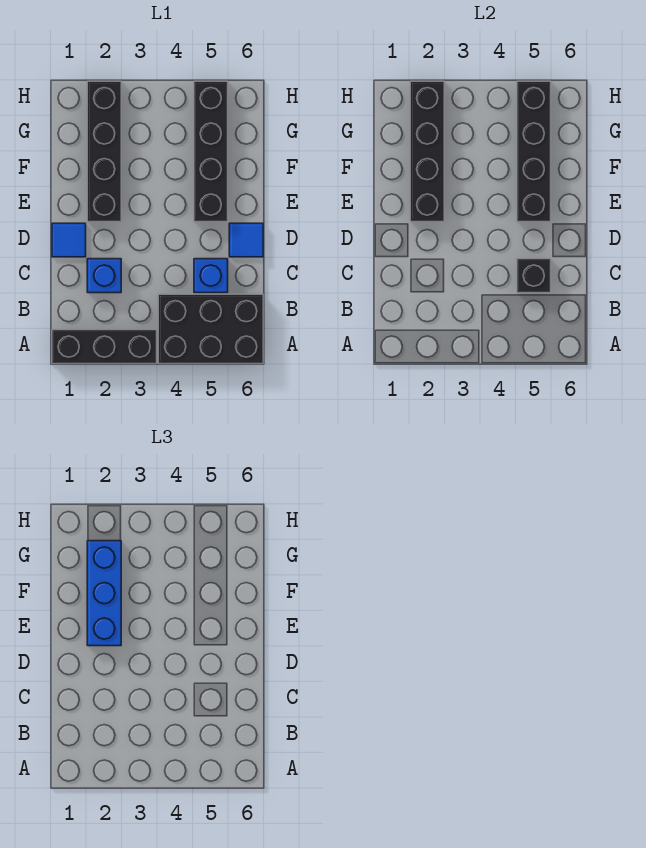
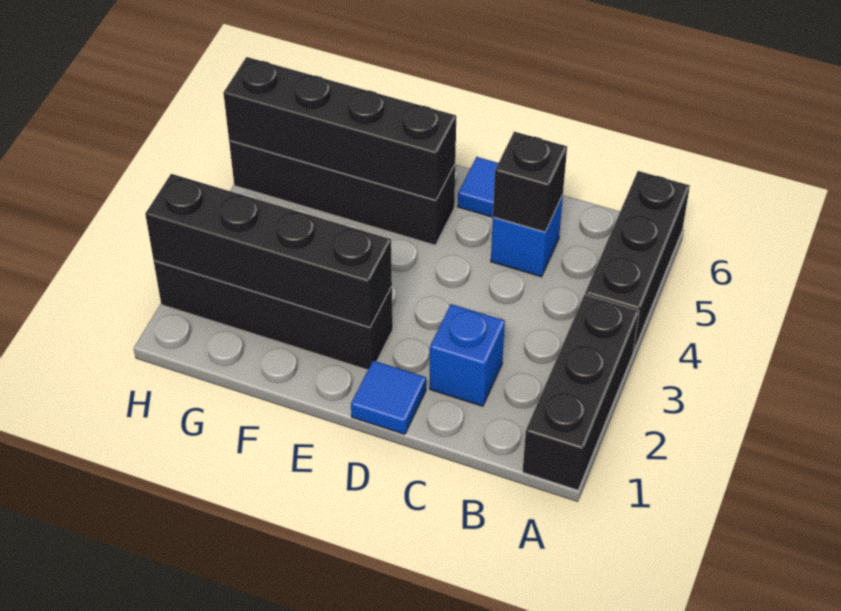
black brick A4:B6 level 1 -> black brick A4:A6 level 1
blue brick E2:G2 level 3 -> none

